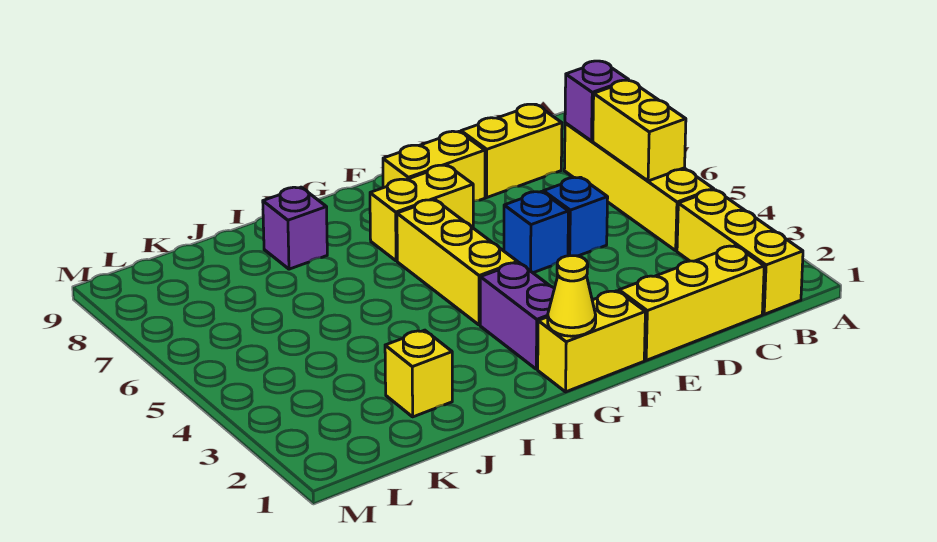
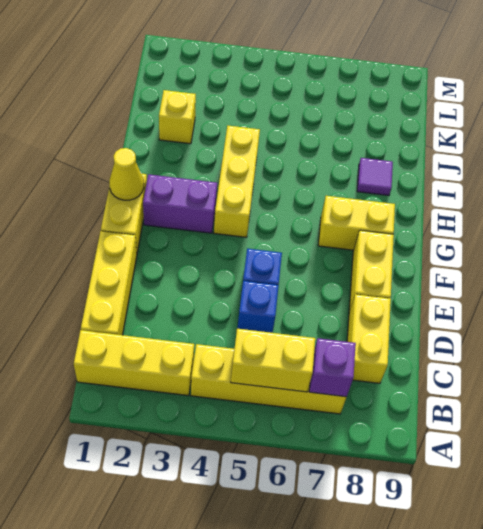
yellow brick F7:G7 level 1 -> yellow brick G7:G8 level 1
yellow brick G4:G6 level 1 -> yellow brick G4:I4 level 1
purple brick I8 level 1 -> purple tile I8 level 1

